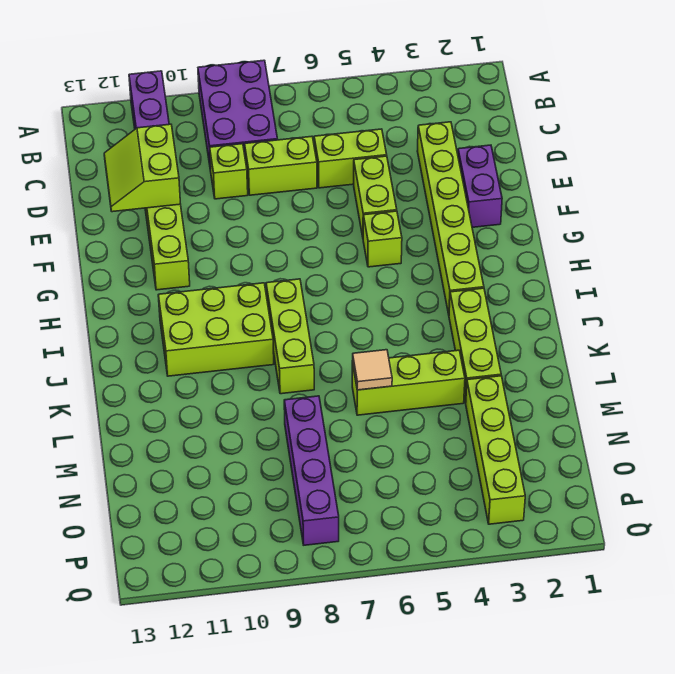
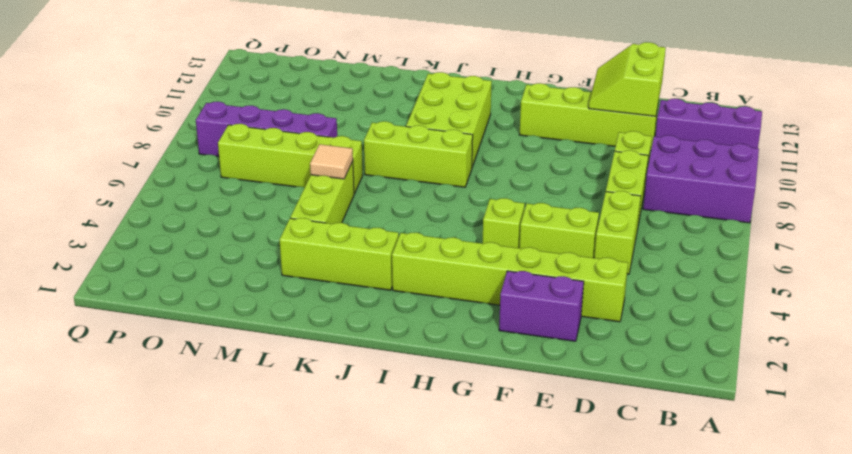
lime slope D11:E12 level 2 top 11 -> lime slope D11:E12 level 2 top D
lime brick M3:P3 level 1 -> lime brick L7:O7 level 1

